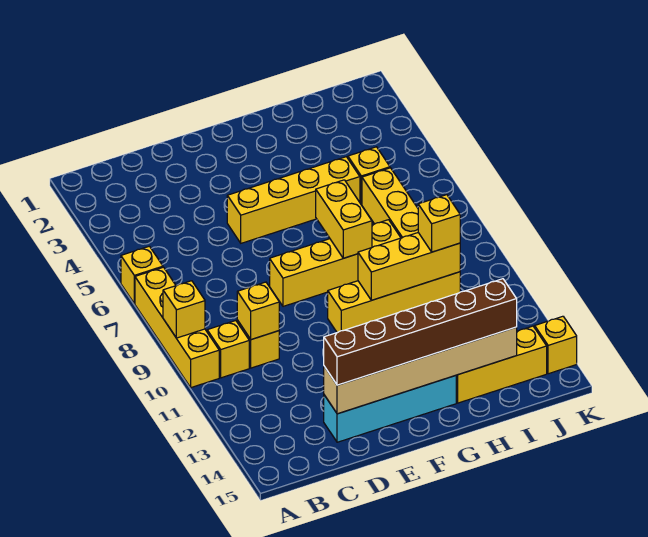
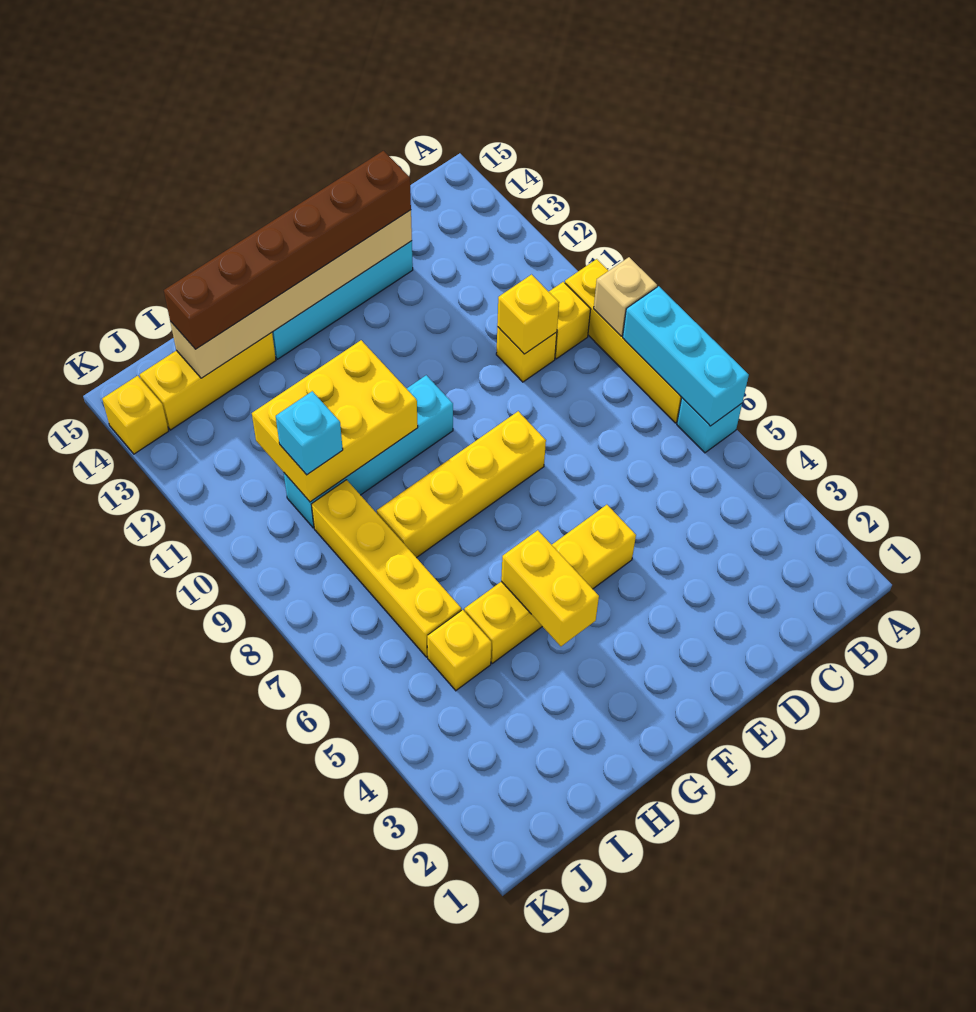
yellow brick A6 level 1 -> cyan brick A6 level 1
none -> cyan brick A6:A8 level 2
yellow brick A9 level 2 -> tan brick A9 level 2
yellow brick F10:I10 level 1 -> cyan brick F10:I10 level 1
yellow brick G7:G8 level 2 -> yellow brick G4:G5 level 2
yellow brick G10:I10 level 2 -> yellow brick G10:I11 level 2
yellow brick I10 level 3 -> cyan brick I10 level 3

